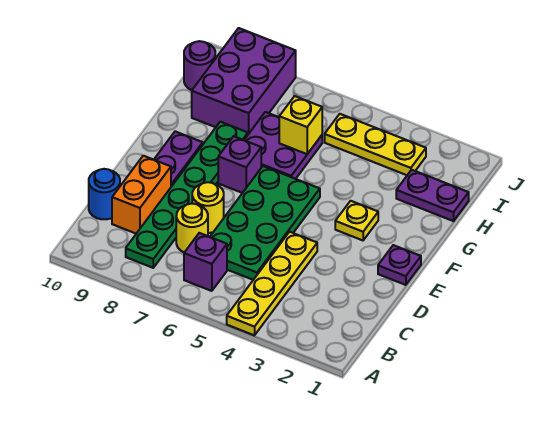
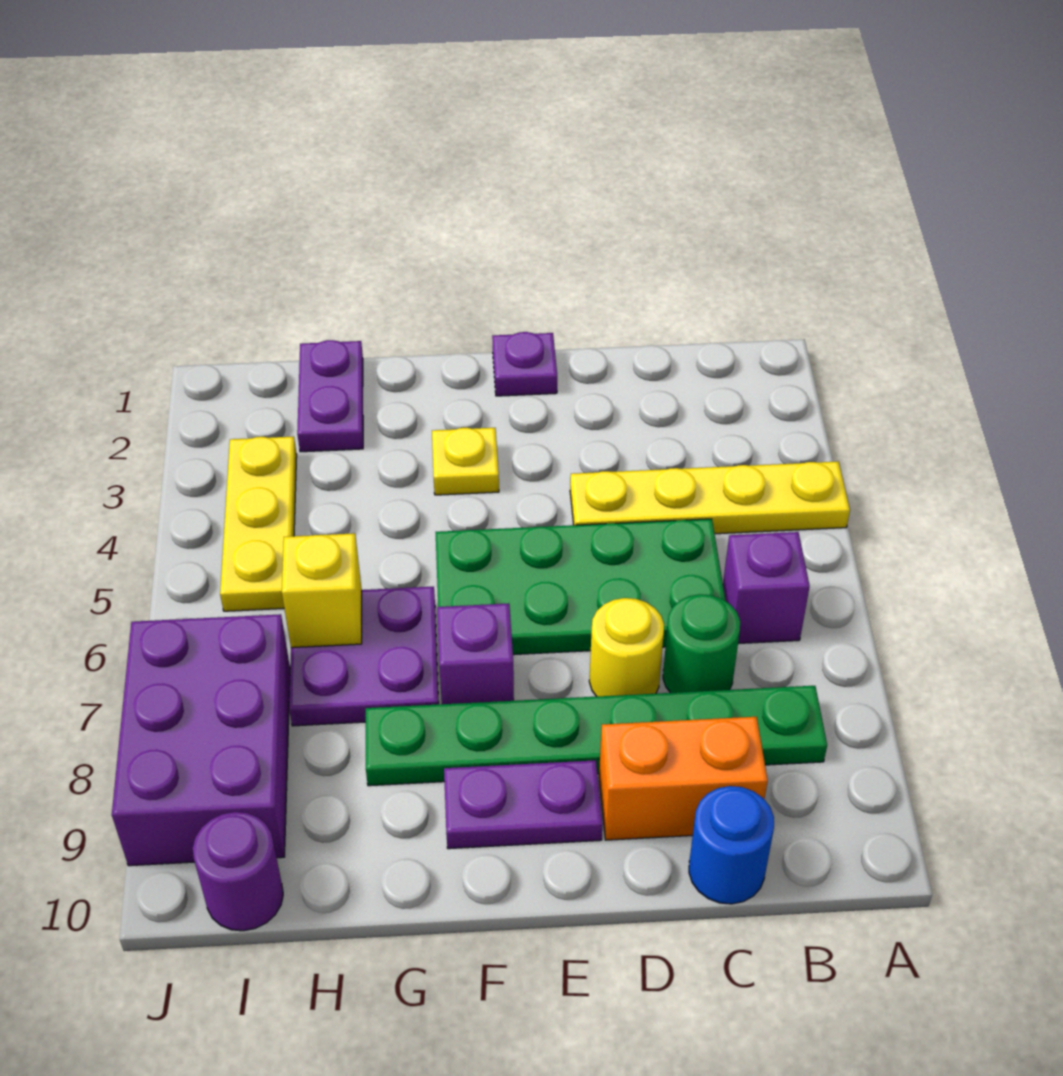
yellow round brick C7 level 1 -> green round brick C7 level 1
purple brick H8:J9 level 1 -> purple brick I7:J9 level 1

